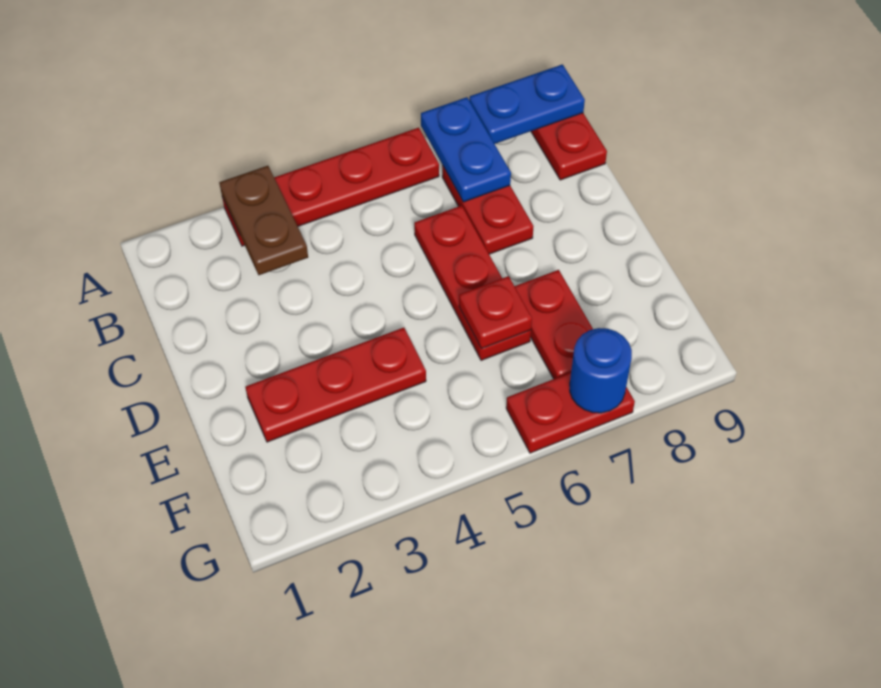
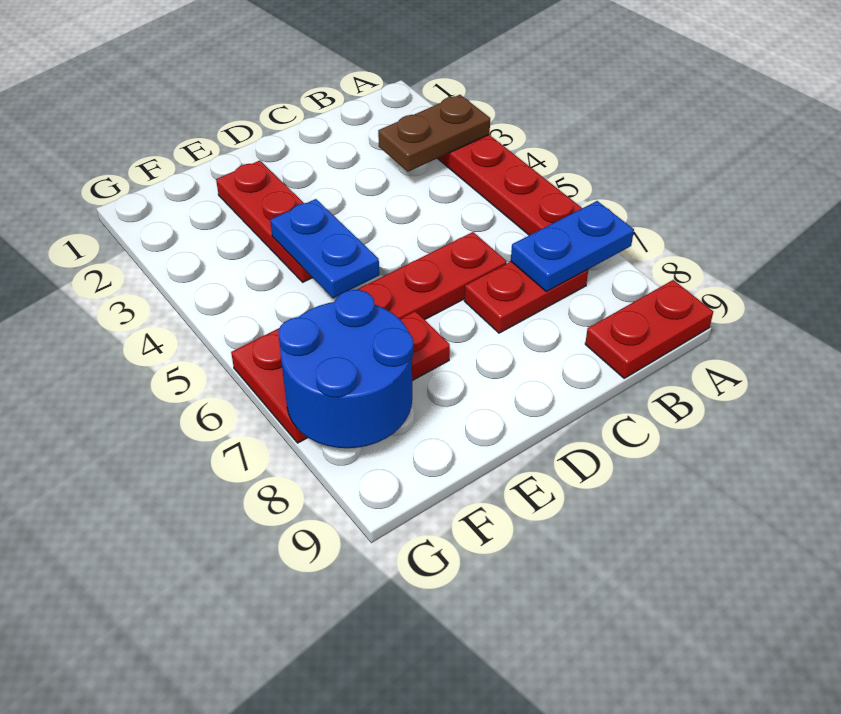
blue plate A8:A9 level 2 -> blue plate E4:E5 level 2
red plate E6 level 2 -> none
blue round brick G7 level 2 -> blue round brick F7:G8 level 2

